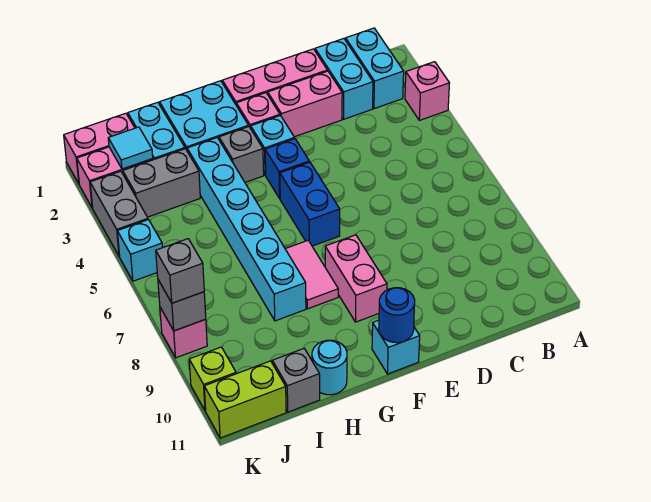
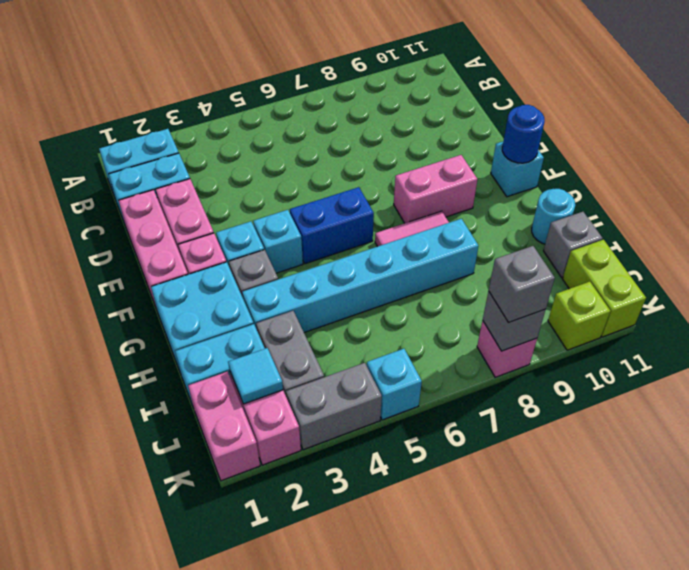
pink brick A3 level 1 -> none
blue brick F4 level 1 -> cyan brick F4 level 1

